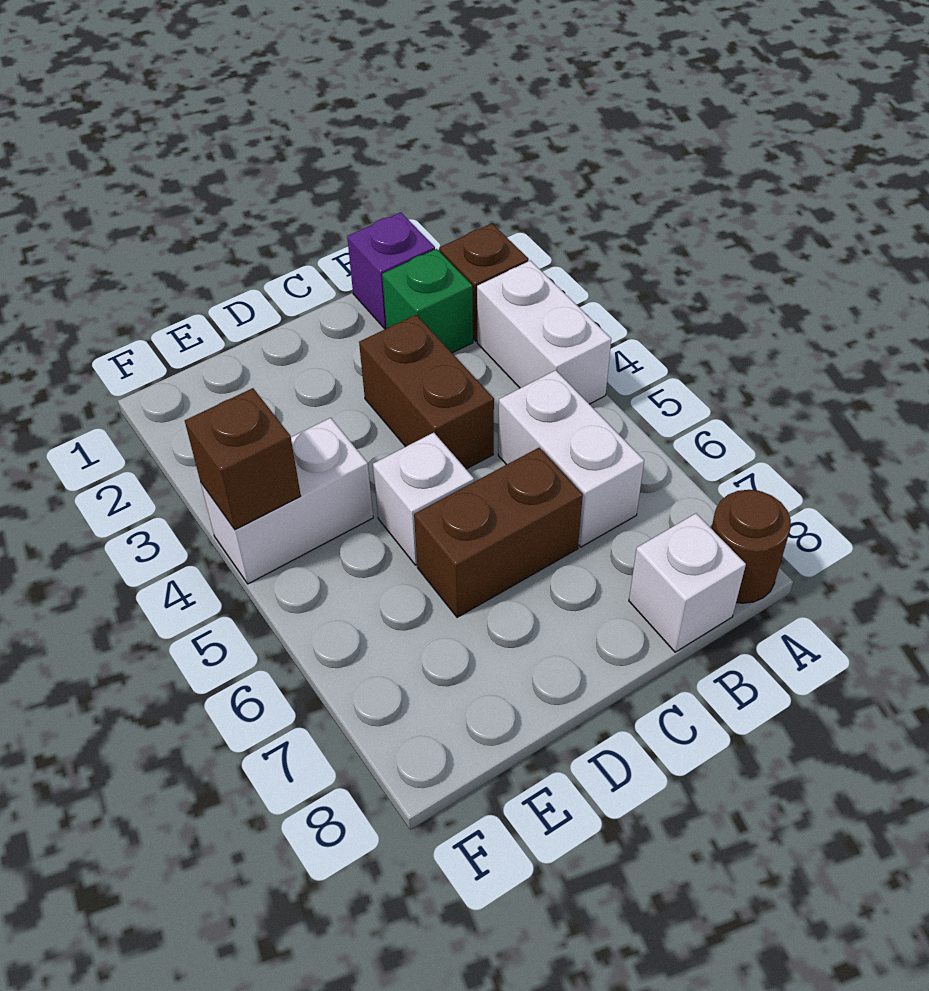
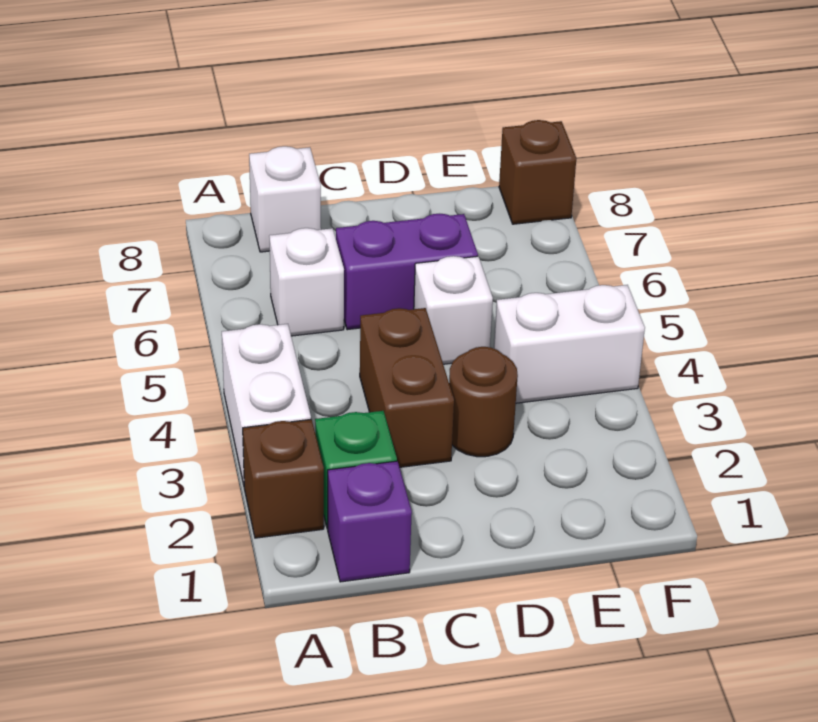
brown round brick A8 level 1 -> brown round brick D3 level 1
white brick B5:B6 level 1 -> white brick B6 level 1
brown brick C6:D6 level 1 -> purple brick C6:D6 level 1
brown brick F4 level 2 -> brown brick F8 level 1

